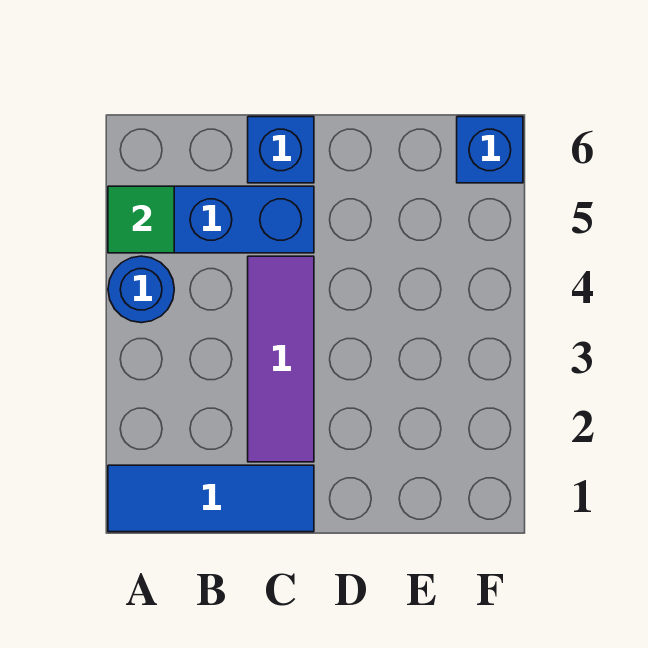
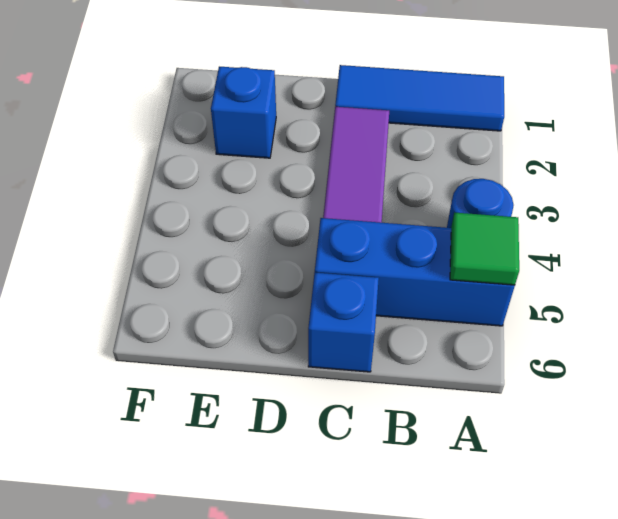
blue brick F6 level 1 -> blue brick E2 level 1

